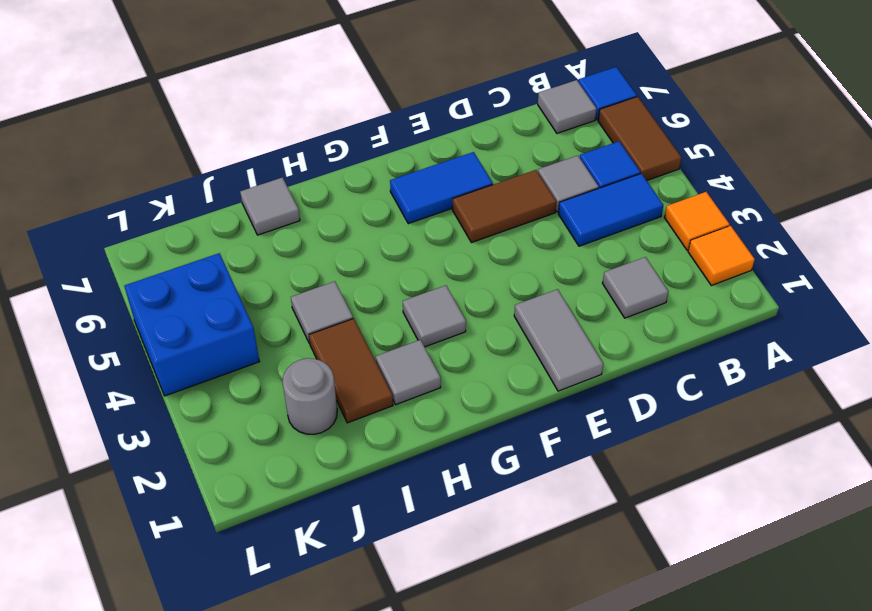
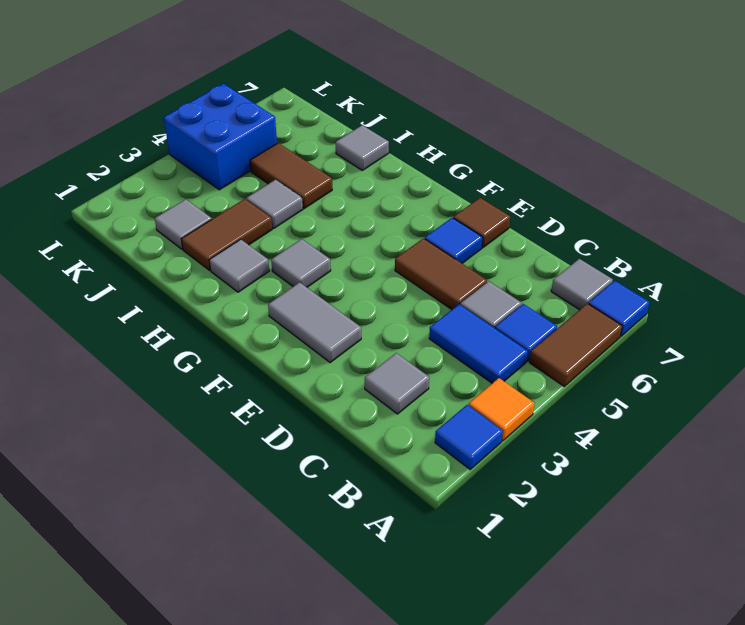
orange tile A2 level 1 -> blue tile A2 level 1
grey tile E1:E2 level 1 -> grey tile E2:F2 level 1
blue tile E6:F6 level 1 -> blue tile E6 level 1
none -> brown tile E7 level 1
none -> brown tile I5:J5 level 1
grey round brick J2 level 1 -> grey tile J2 level 1

